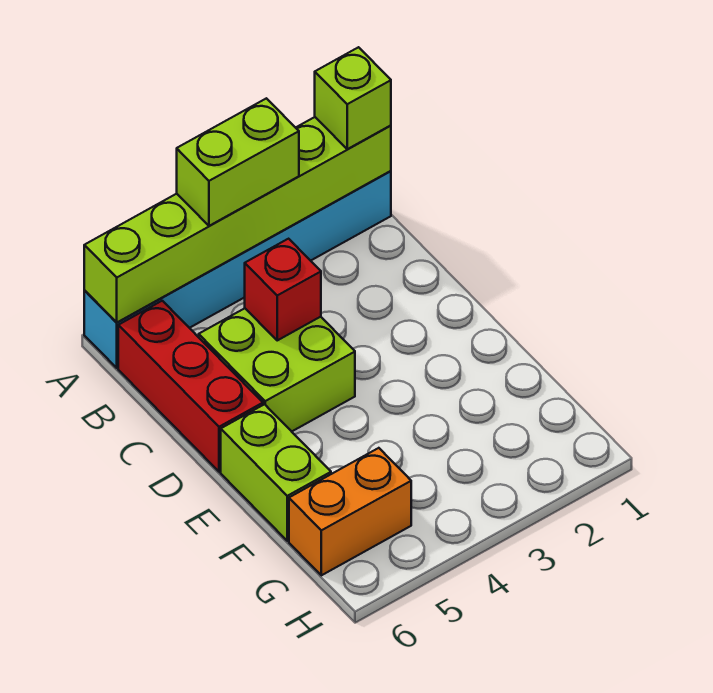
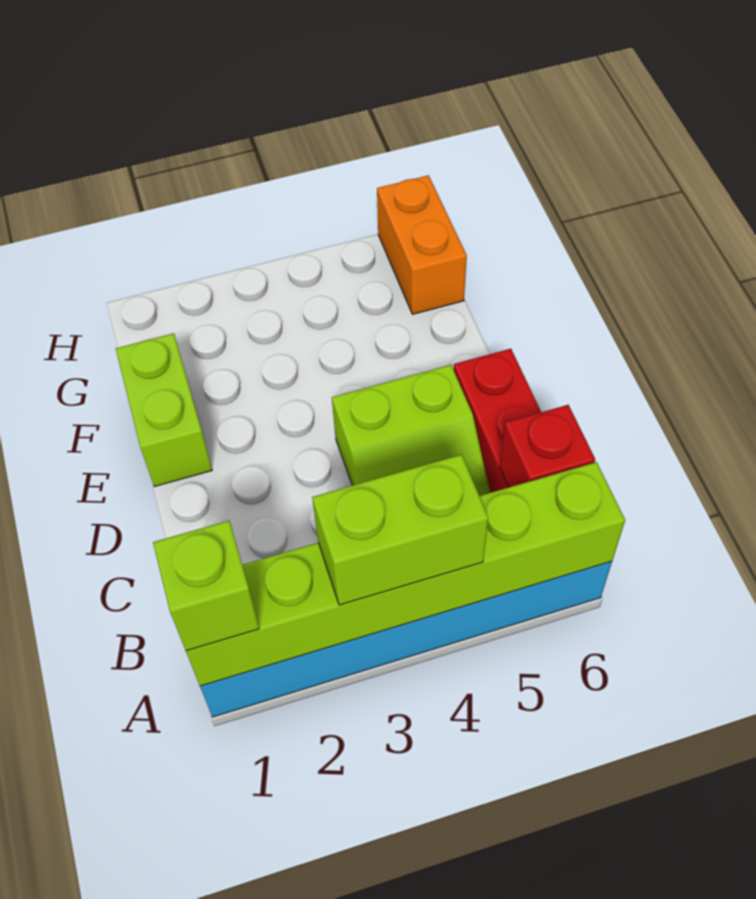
lime brick C4:D5 level 1 -> lime slope C4:D5 level 1 top D
red brick C4 level 2 -> red brick B6 level 2
lime brick E6:F6 level 1 -> lime brick E1:F1 level 1
orange brick G5:G6 level 1 -> orange brick G6:H6 level 1

